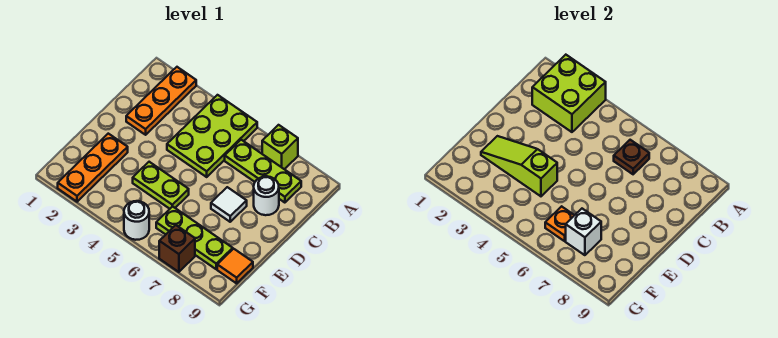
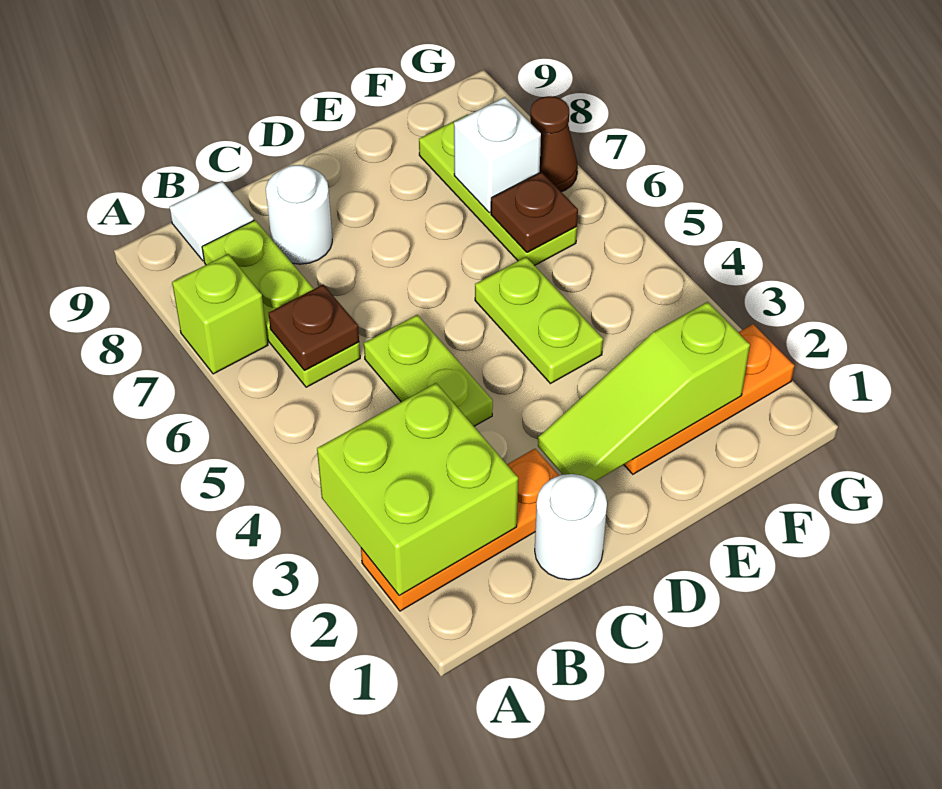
lime plate A4:C5 level 1 -> lime plate C4:C5 level 1
white tile D7 level 1 -> white tile B9 level 1
lime slope E2:E4 level 2 top 4 -> lime slope D2:F2 level 2 top F
orange plate F6 level 2 -> brown plate F6 level 2
orange tile F9 level 1 -> none
white round brick G5 level 1 -> white round brick C1 level 1
brown brick G7 level 1 -> brown cone G7 level 1

